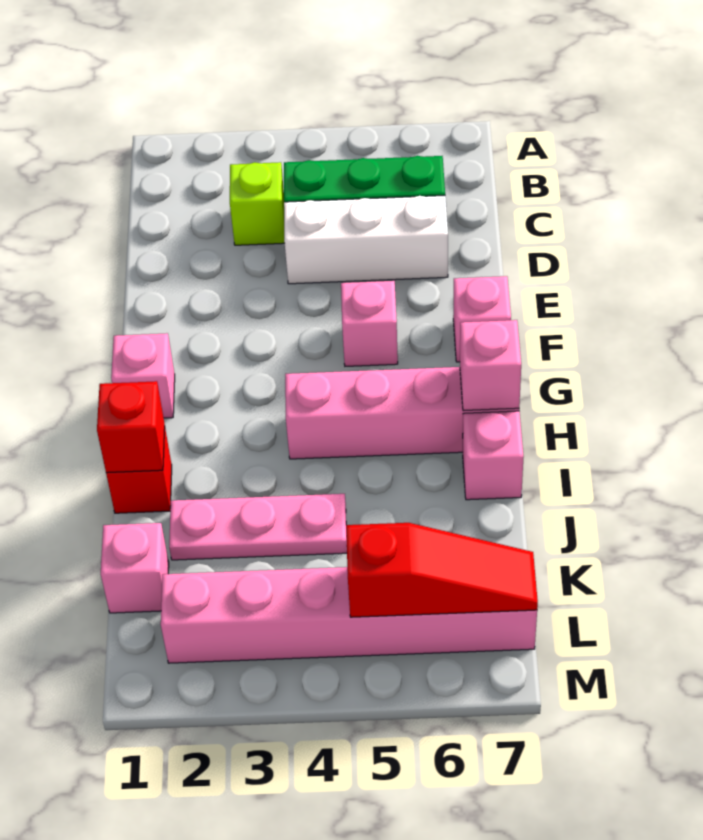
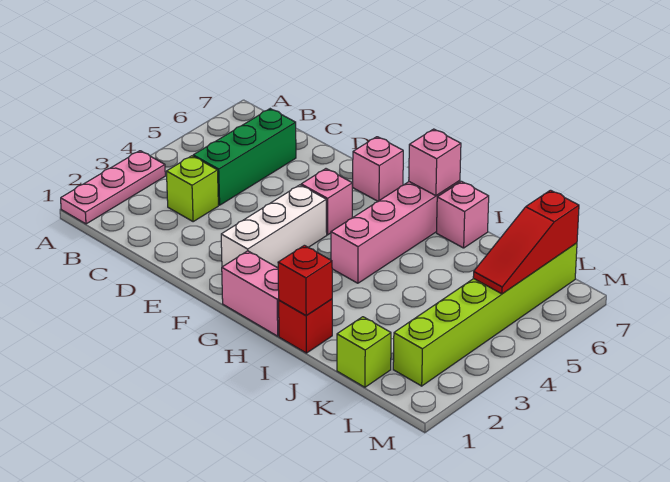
white brick D4:D6 level 1 -> white brick F2:F4 level 1
pink brick G1 level 1 -> pink brick G1:H1 level 1
pink plate J2:J4 level 1 -> pink plate A1:A3 level 1
pink brick K1 level 1 -> lime brick K1 level 1
pink brick L2:L7 level 1 -> lime brick L2:L7 level 1
red slope L5:L7 level 2 top 5 -> red slope L5:L7 level 2 top 7

